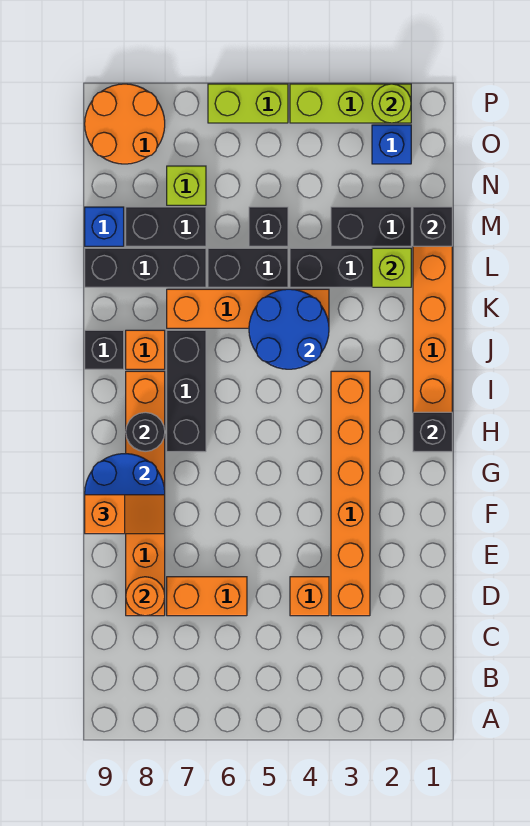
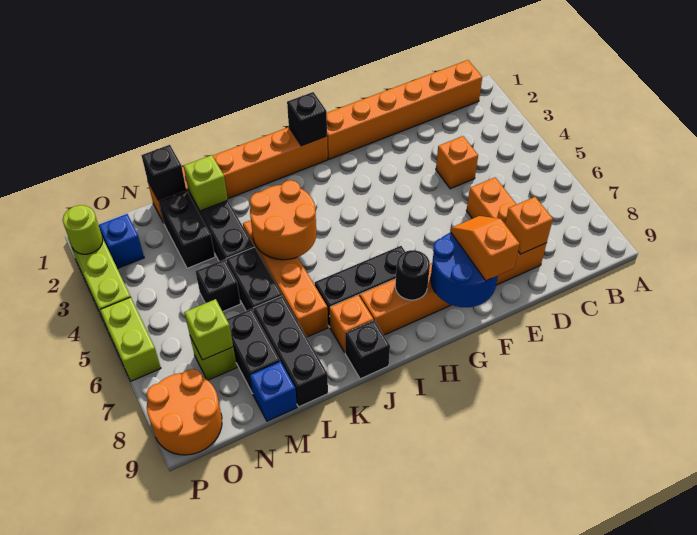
orange brick D3:I3 level 1 -> orange brick B1:G1 level 1
orange round brick D8 level 2 -> orange brick D8 level 2
blue round brick J4:K5 level 2 -> orange round brick J4:K5 level 2
none -> lime brick N7 level 2

